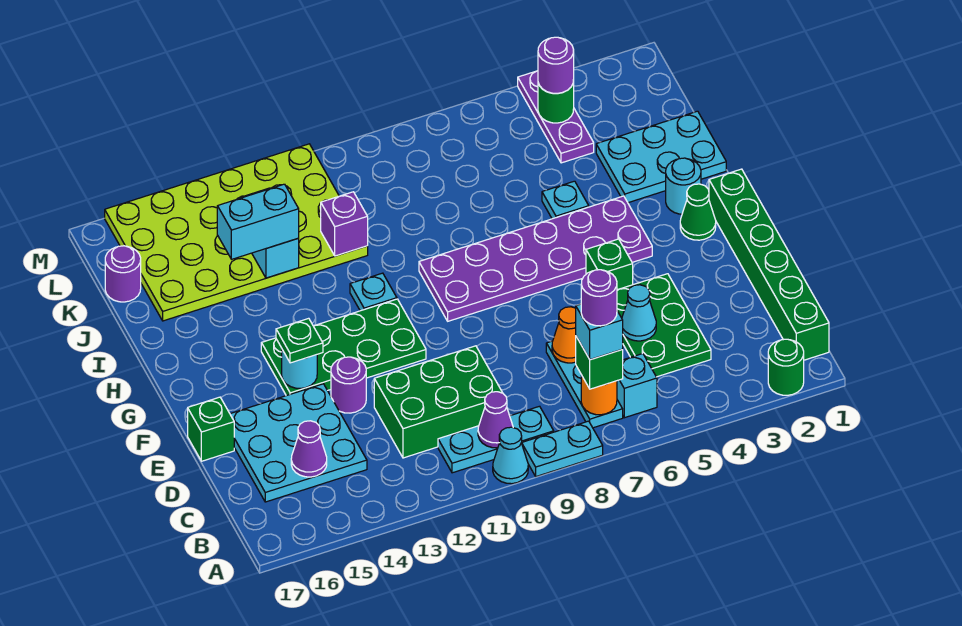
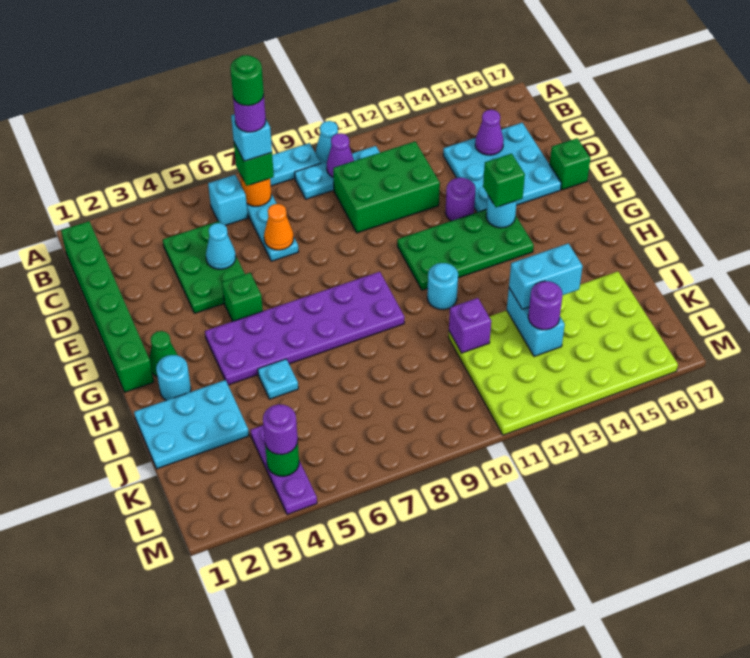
green round brick A2 level 1 -> green round brick B7 level 6
green plate F14 level 3 -> green brick F14 level 3
cyan plate H11 level 1 -> cyan round brick H11 level 1
purple round brick K17 level 1 -> purple round brick K13 level 3

